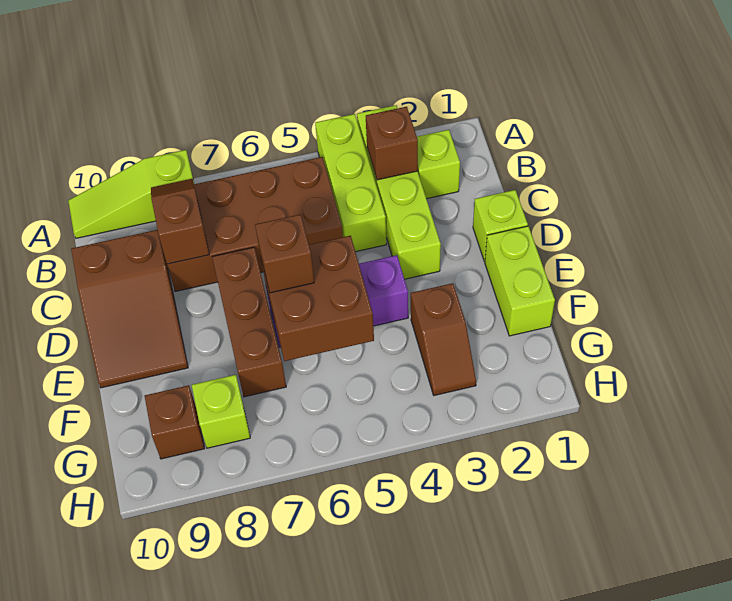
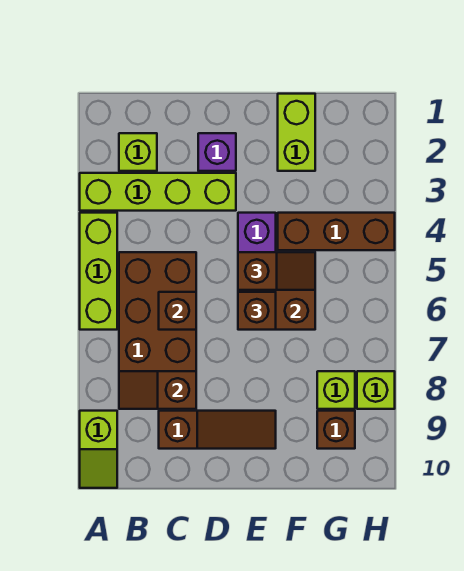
lime brick A4:C4 level 1 -> lime brick A4:A6 level 1
lime slope A8:A10 level 1 top 8 -> lime slope A9:A10 level 1 top 9
brown brick B3 level 2 -> brown brick C6 level 2
brown slope C9:E10 level 1 top C -> brown slope C9:E9 level 1 top C
lime brick D1 level 1 -> lime brick H8 level 1
none -> purple brick D2 level 1
brown brick D7:F7 level 1 -> brown brick F4:H4 level 1
lime brick E1:F1 level 1 -> lime brick F1:F2 level 1
brown slope F3:G3 level 1 top F -> brown slope E5:F5 level 3 top E

